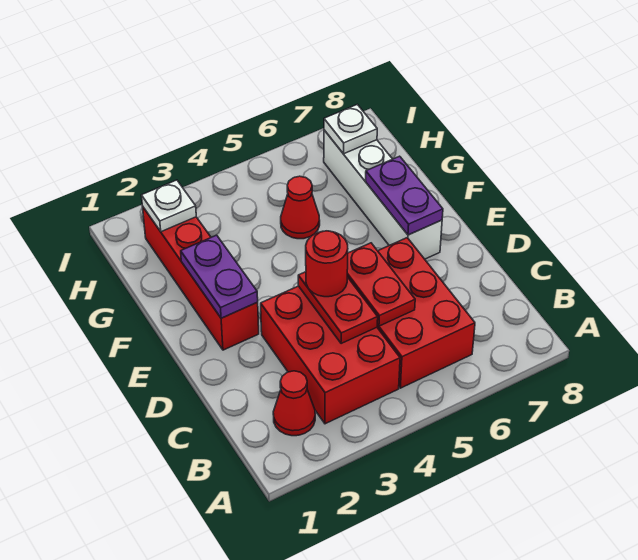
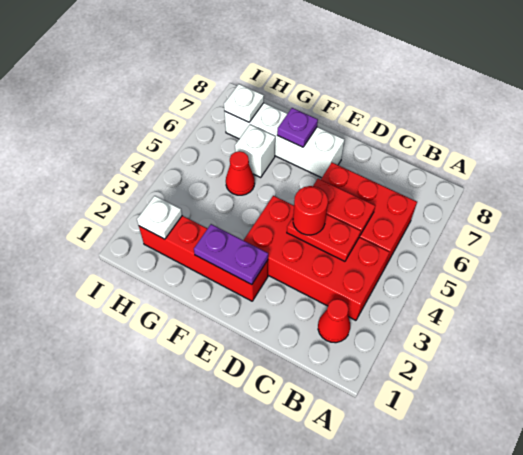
red brick B3:D4 level 1 -> red brick B3:E4 level 1
purple plate E7:F7 level 2 -> purple plate F7 level 2
none -> white brick G6 level 1

